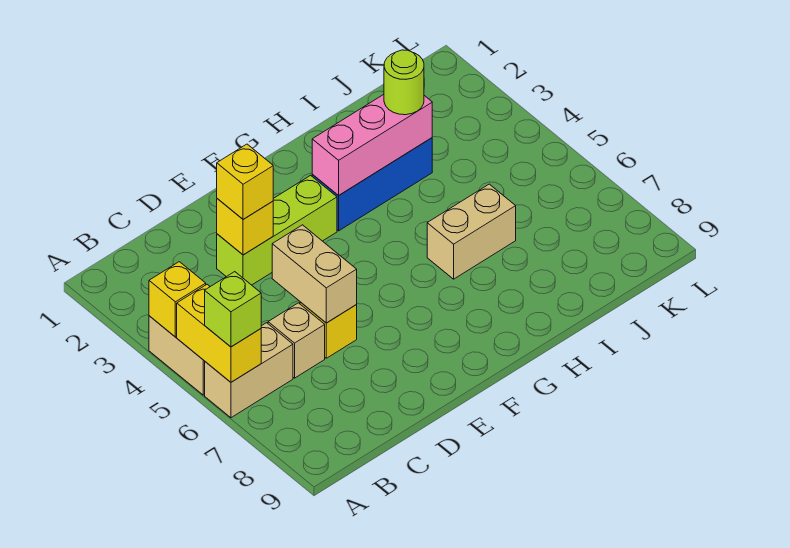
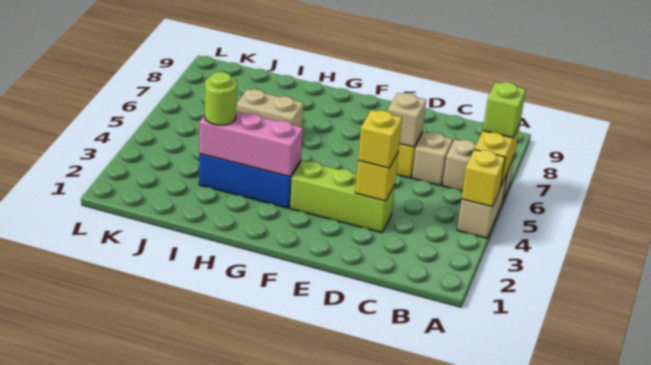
tan brick D5:D6 level 2 -> tan brick D6 level 2

